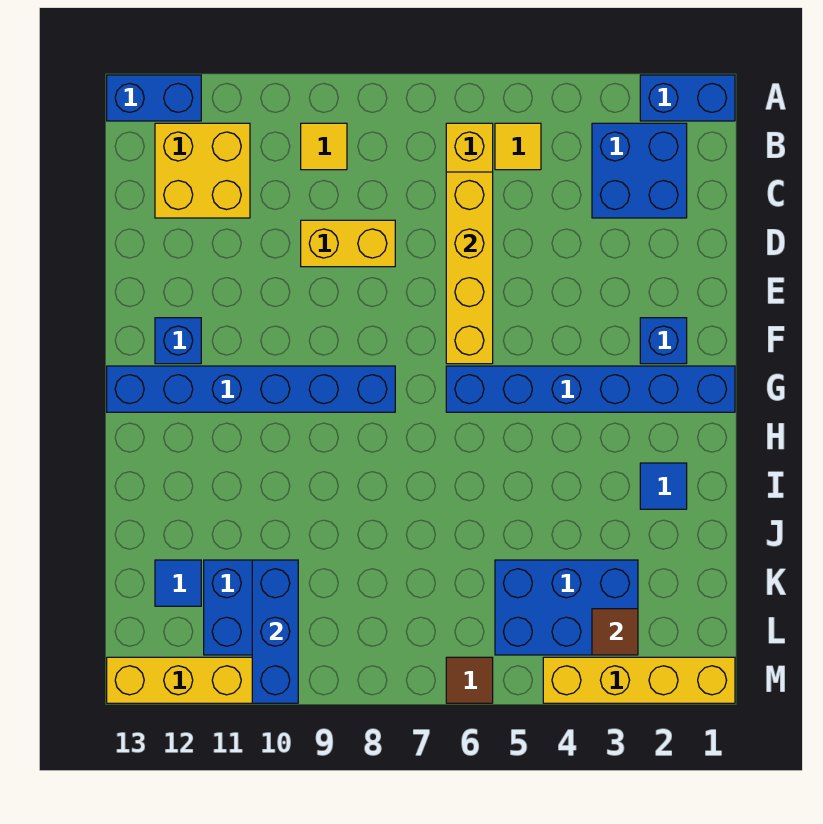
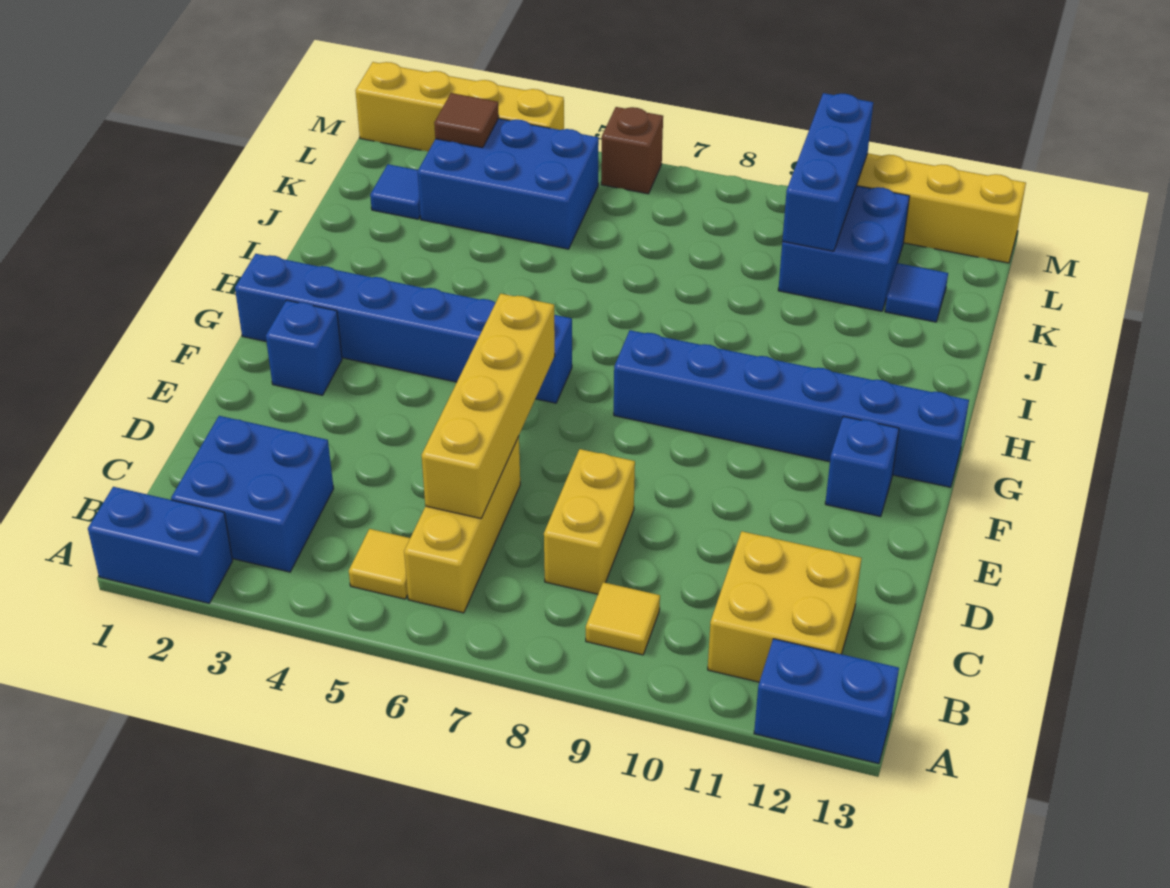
yellow brick D8:D9 level 1 -> yellow brick C8:D8 level 1
blue tile I2 level 1 -> blue tile K2 level 1
brown tile M6 level 1 -> brown brick M6 level 1

